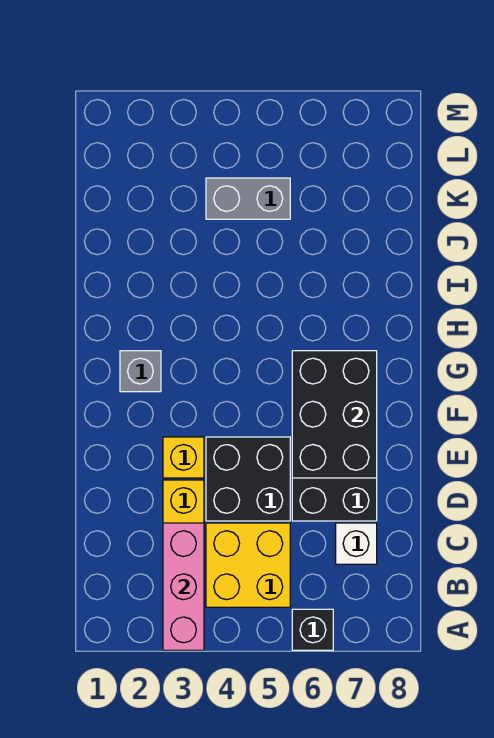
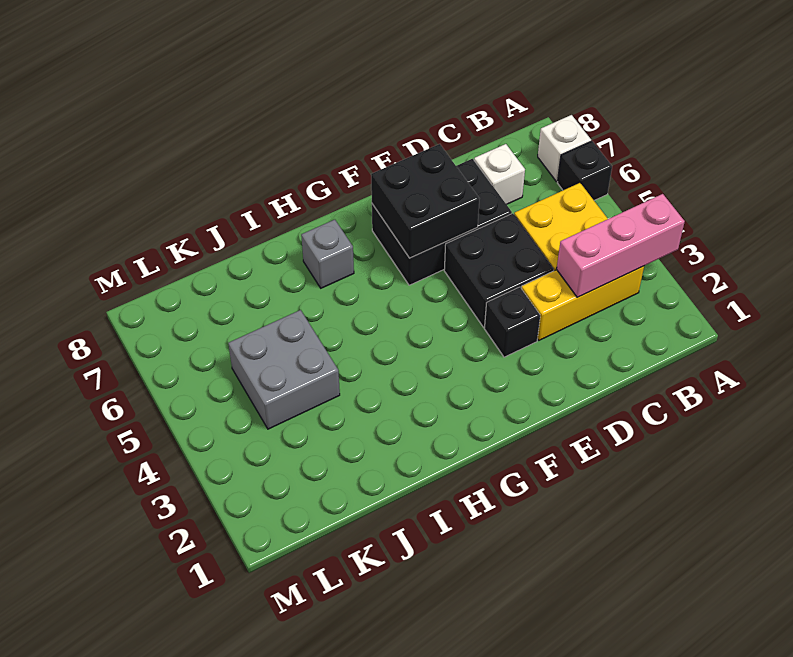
none -> white brick A7 level 1
yellow brick E3 level 1 -> black brick E3 level 1
black brick E6:G7 level 2 -> black brick E6:F7 level 2
grey brick G2 level 1 -> grey brick H7 level 1
grey brick K4:K5 level 1 -> grey brick J4:K5 level 1

